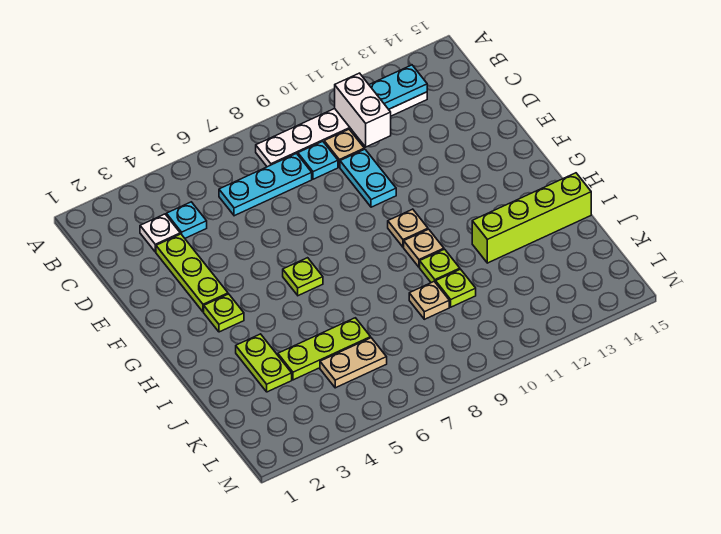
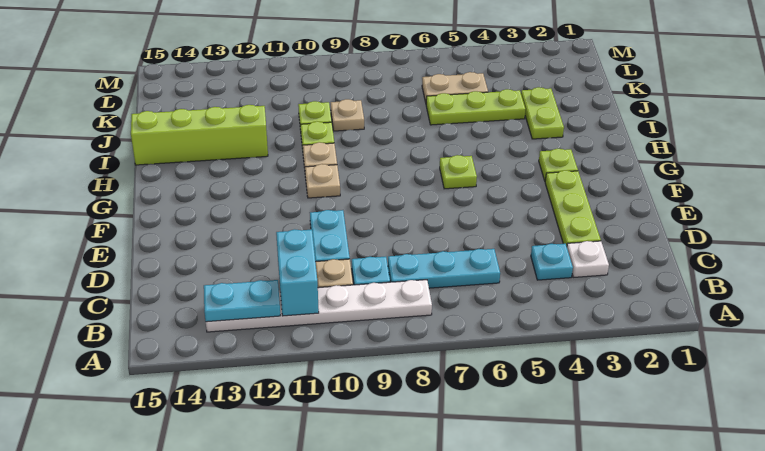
white brick B11:C11 level 2 -> cyan brick B11:C11 level 2

